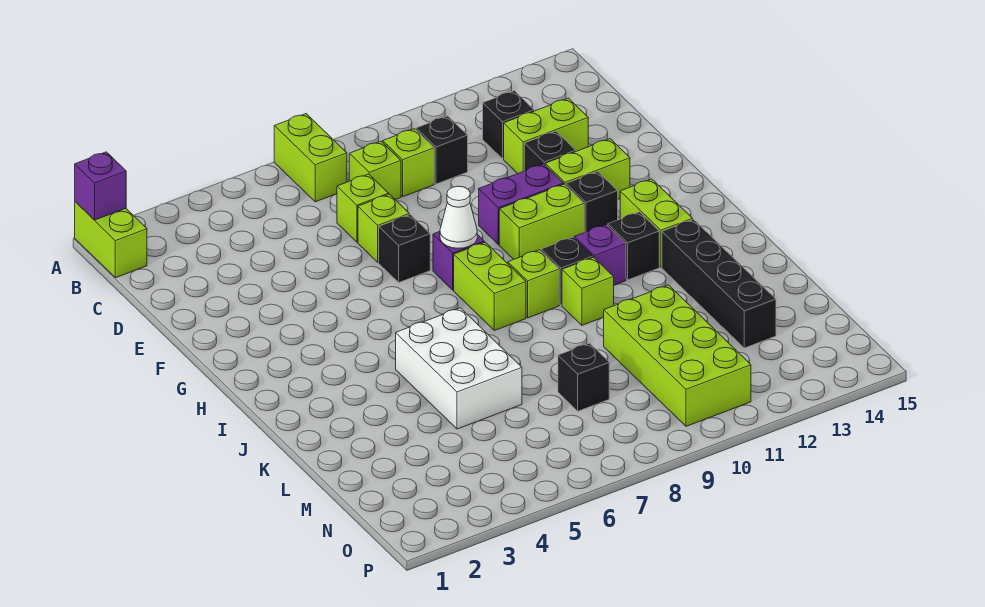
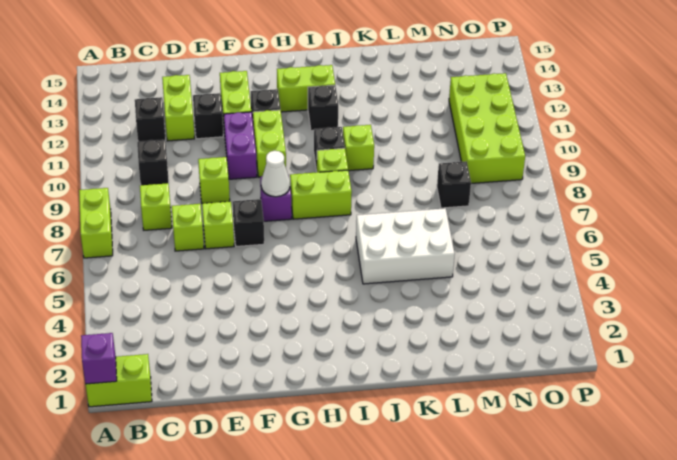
lime brick A7:B7 level 1 -> lime brick A7:A8 level 1
lime brick C9 level 1 -> lime brick E9 level 1
purple brick I11 level 1 -> none
black brick J13:M13 level 1 -> none
lime brick L10:O11 level 1 -> lime brick N9:O12 level 1

